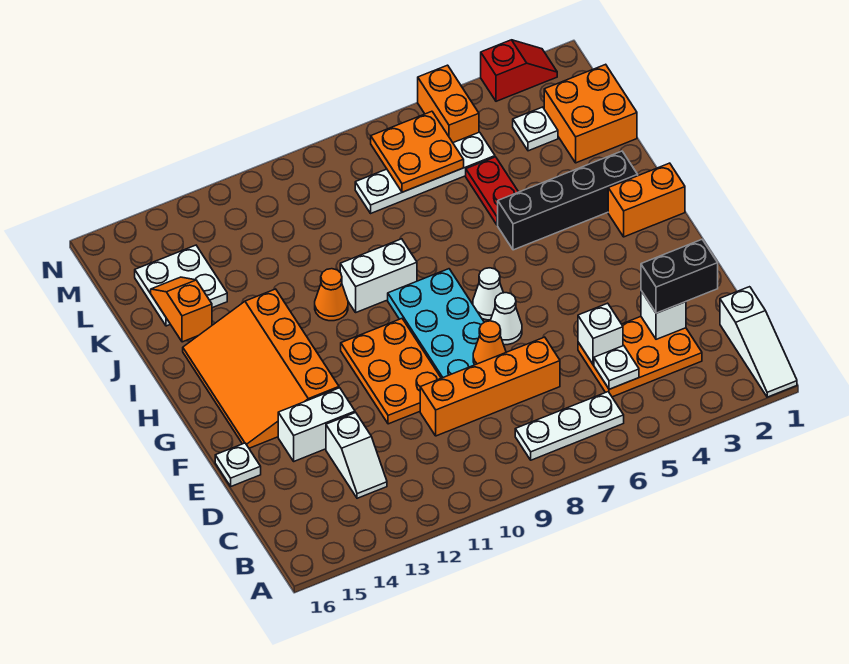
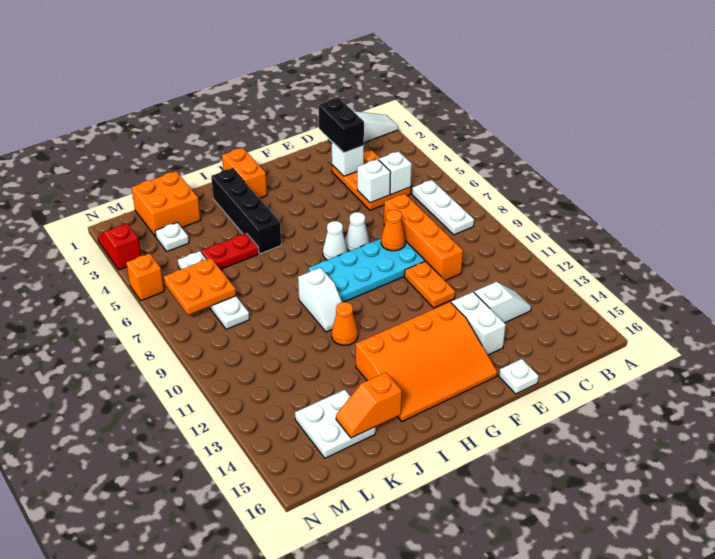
white plate C5 level 2 -> white brick C5 level 2
orange plate E10:G11 level 1 -> orange plate E10:E11 level 1
white brick I9:I10 level 1 -> white slope I9:I10 level 1 top 9
orange brick M5:N5 level 1 -> orange brick N5 level 1

